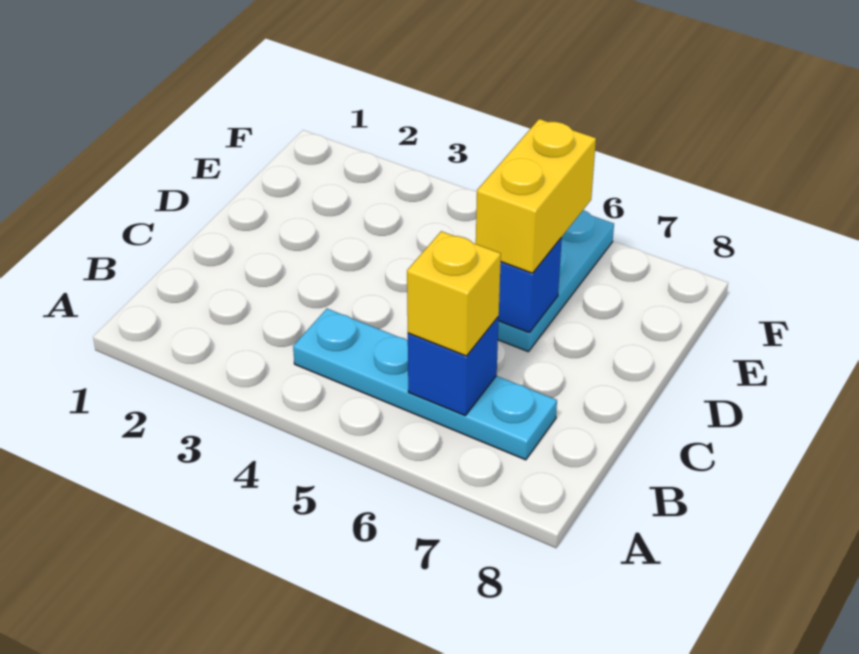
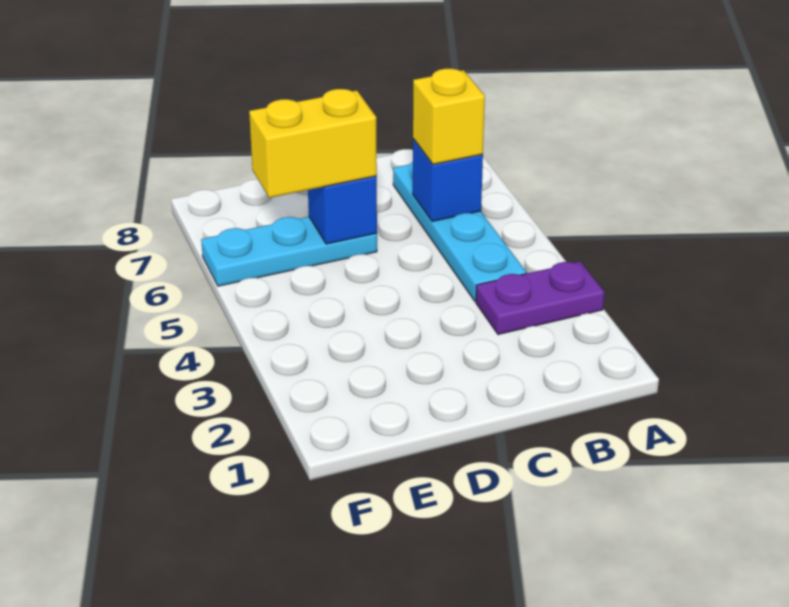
none -> purple plate A3:B3 level 1

